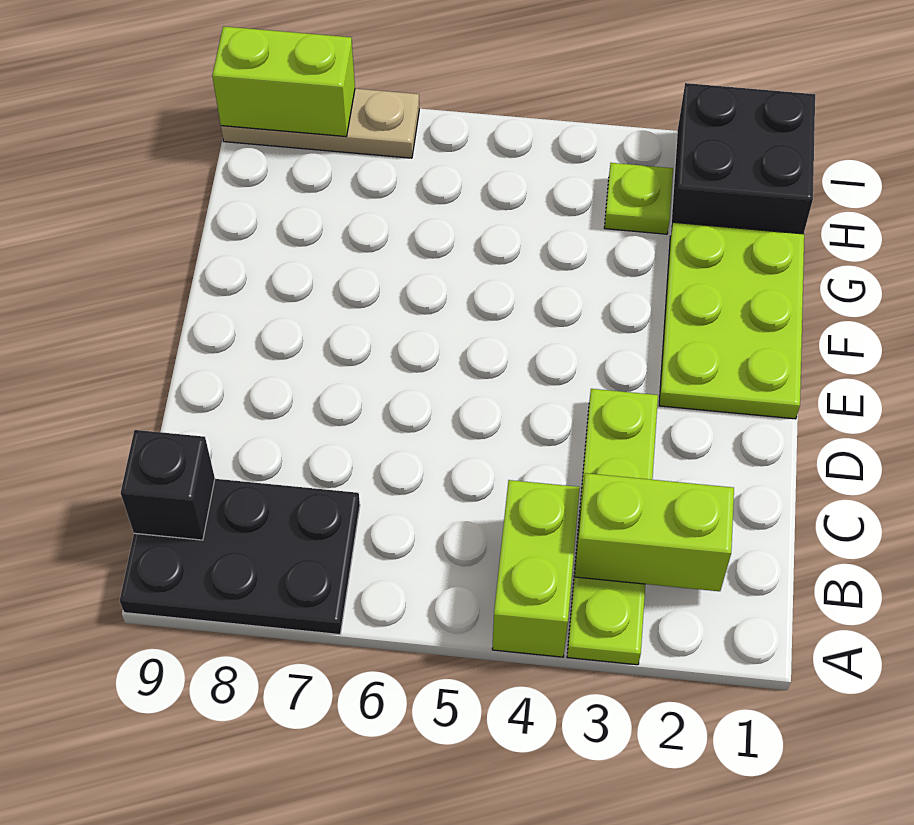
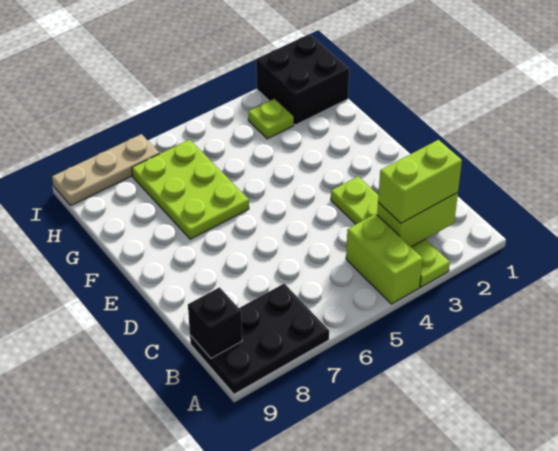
lime plate E1:G2 level 1 -> lime plate F6:H7 level 1
lime brick I8:I9 level 2 -> lime brick B2:B3 level 3

